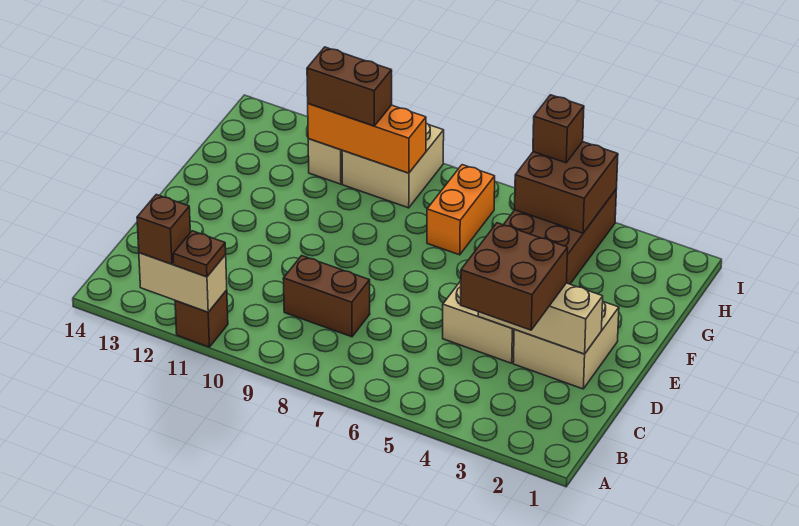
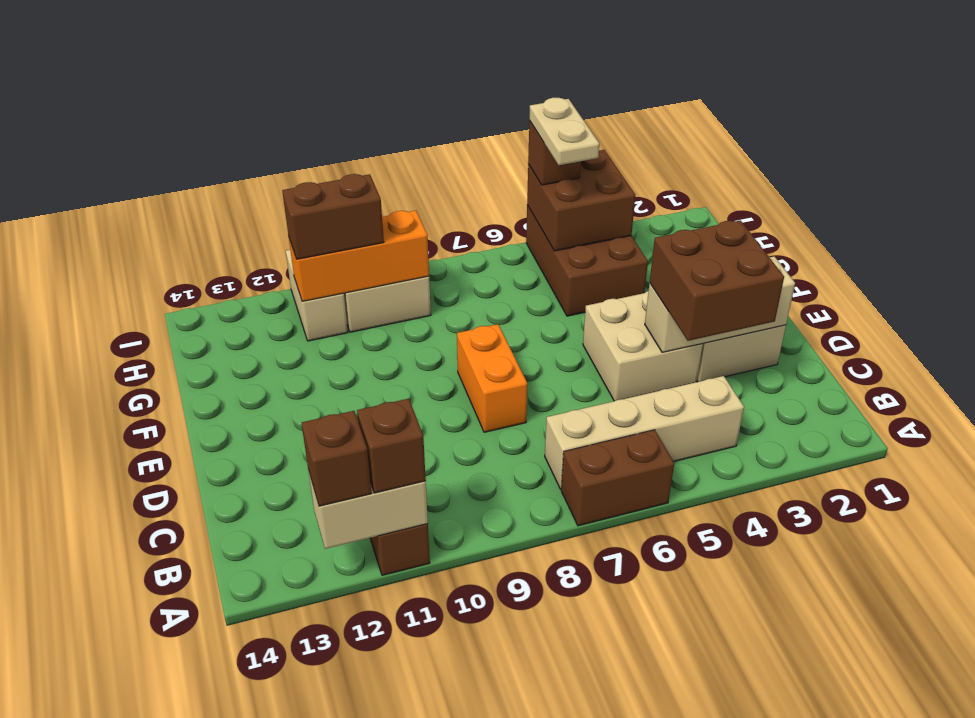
brown plate A11 level 3 -> brown brick A11 level 3
none -> tan brick B4:B7 level 1
brown brick C8:C9 level 1 -> brown brick A6:A7 level 1
orange brick G7:H7 level 1 -> orange brick D8:E8 level 1
none -> tan plate H5:I5 level 4

